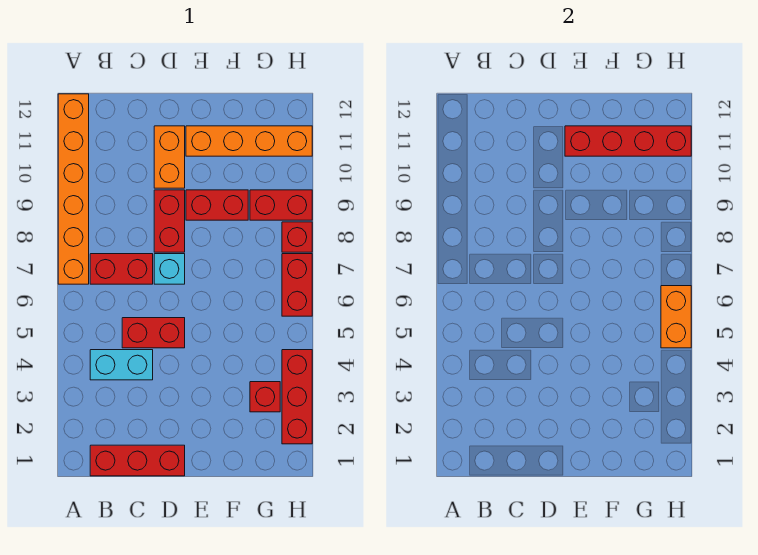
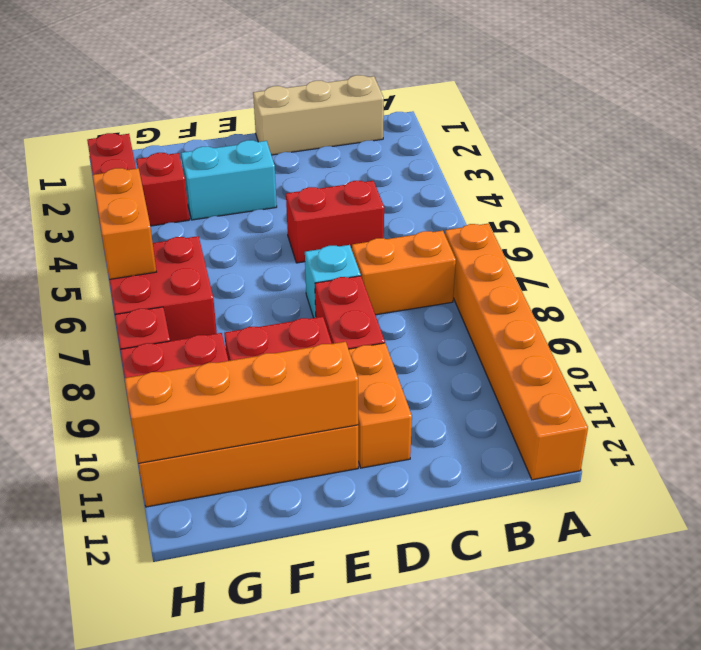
red brick B1:D1 level 1 -> tan brick B1:D1 level 1
cyan brick B4:C4 level 1 -> cyan brick E3:F3 level 1
red brick B7:C7 level 1 -> orange brick B7:C7 level 1
red brick E11:H11 level 2 -> orange brick E11:H11 level 2
red brick H6:H7 level 1 -> red brick G6:H7 level 1

